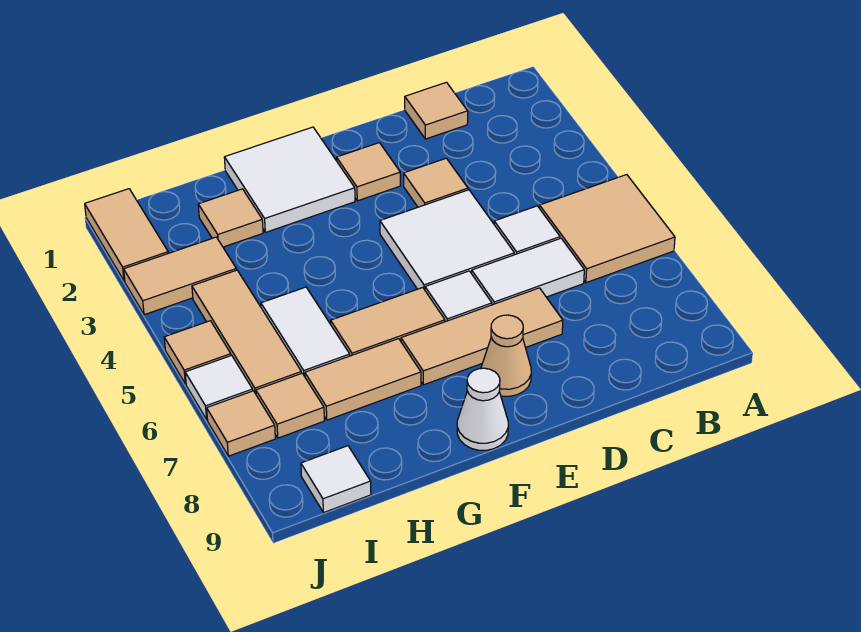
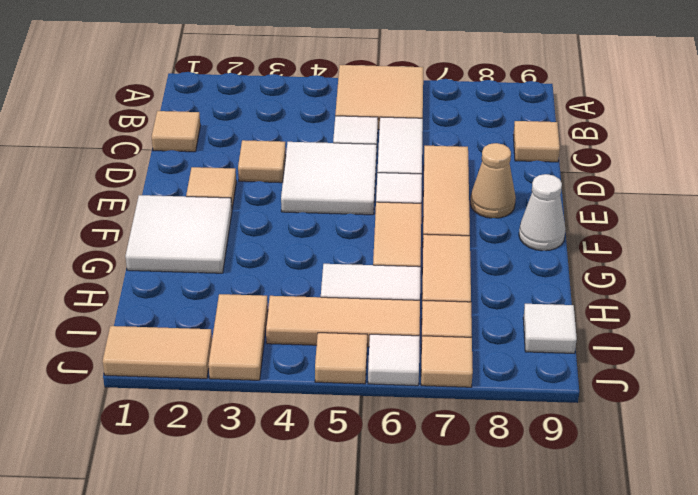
tan tile H2 level 1 -> tan tile C9 level 1

